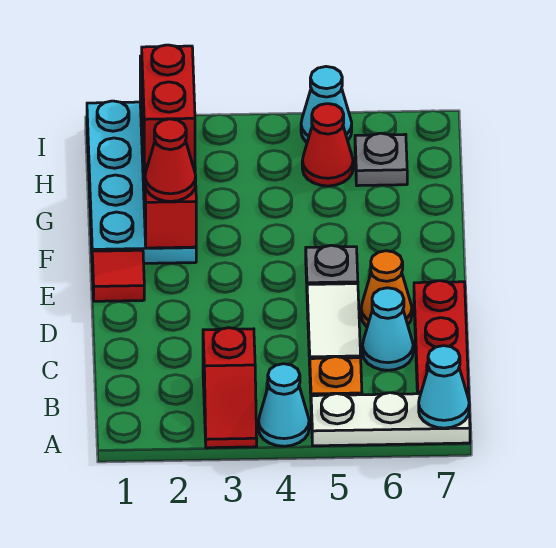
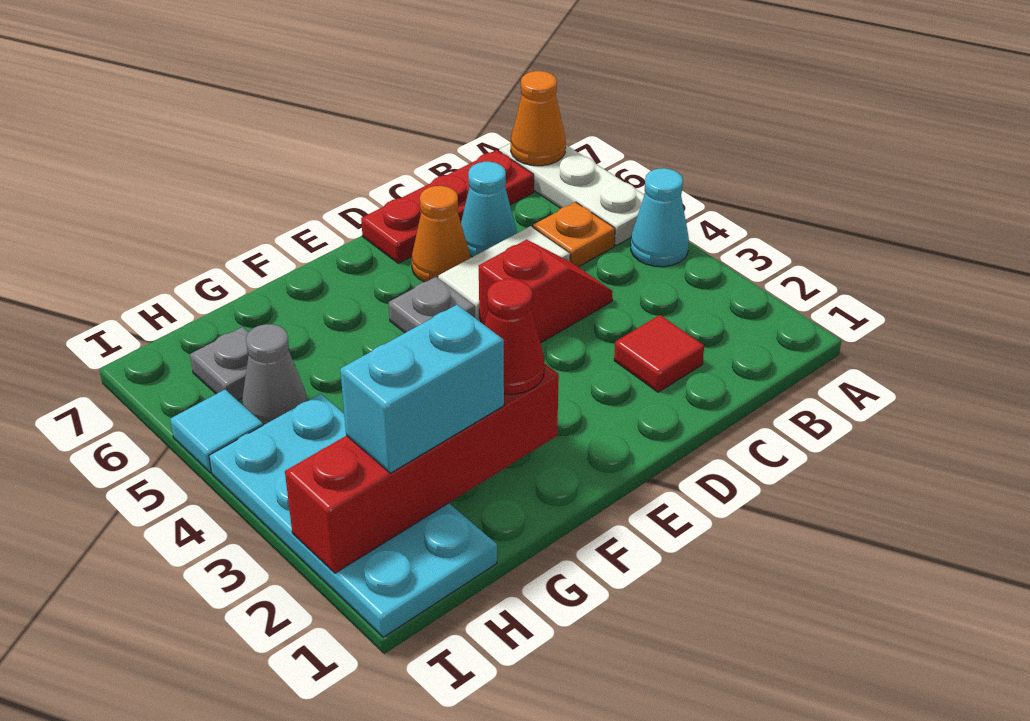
red slope A3:B3 level 1 top B -> red slope C4:D4 level 1 top D
cyan cone A7 level 2 -> orange cone A7 level 2
red tile E1 level 1 -> red tile C2 level 1
cyan plate F1:I2 level 1 -> cyan plate H1:I4 level 1
red brick G2:H2 level 3 -> cyan brick G2:H2 level 3
red cone H5 level 1 -> grey cone H5 level 1
cyan cone I5 level 1 -> cyan tile I5 level 1

